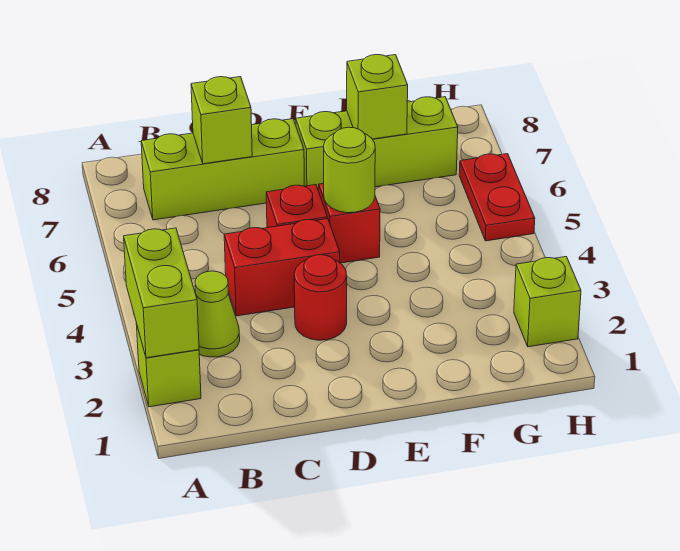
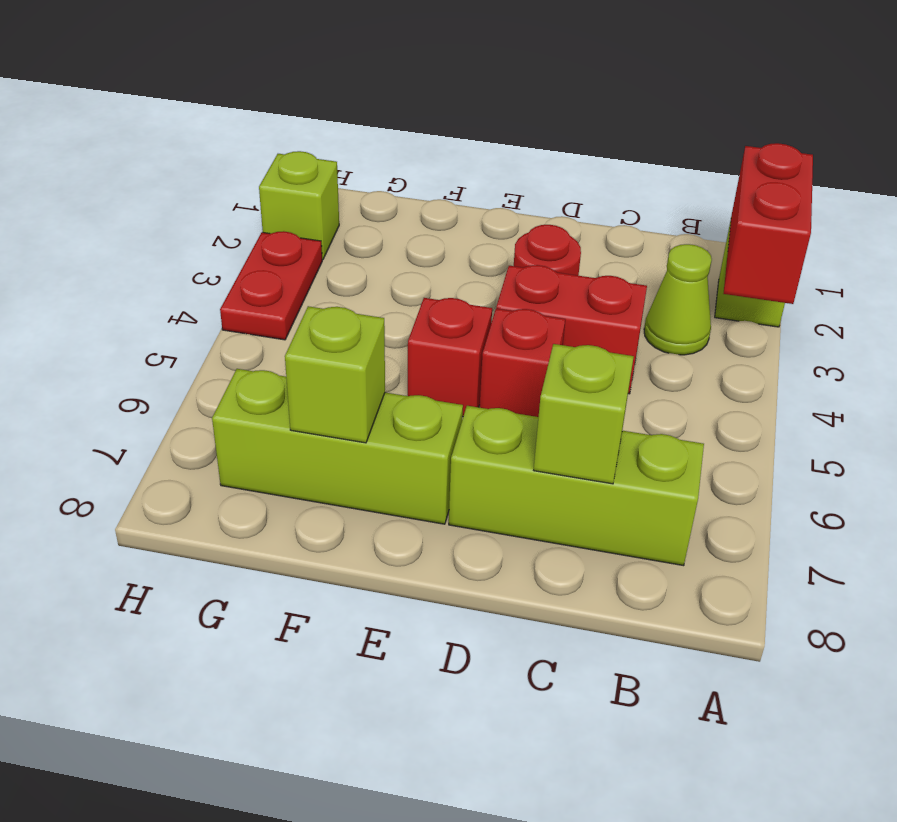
lime brick A2:A3 level 2 -> red brick A2:A3 level 2
lime round brick E5 level 2 -> none
red plate H5:H6 level 1 -> red plate H3:H4 level 1

